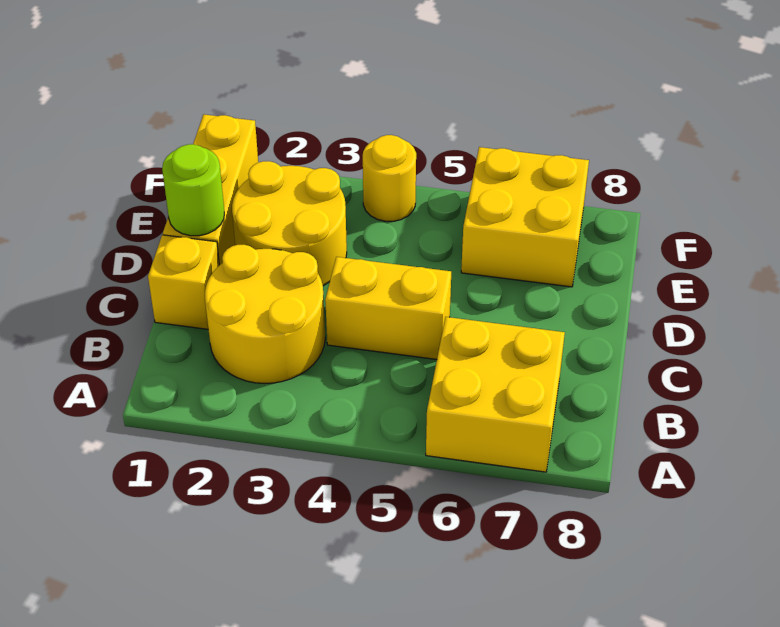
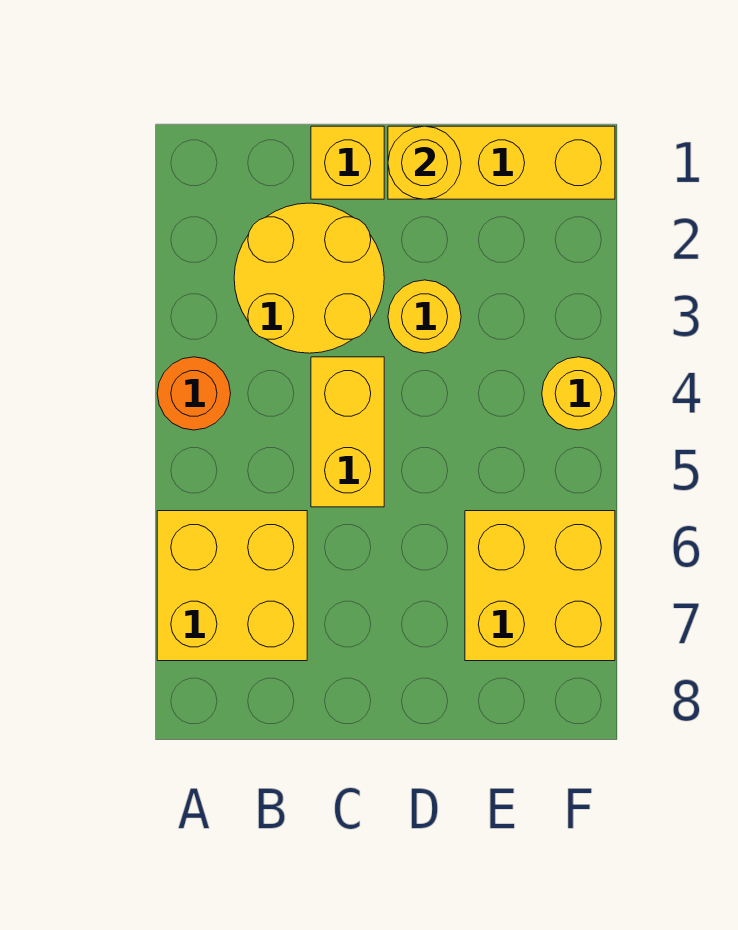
none -> orange round brick A4 level 1
lime round brick D1 level 2 -> yellow round brick D1 level 2
yellow round brick D2:E3 level 1 -> yellow round brick D3 level 1

